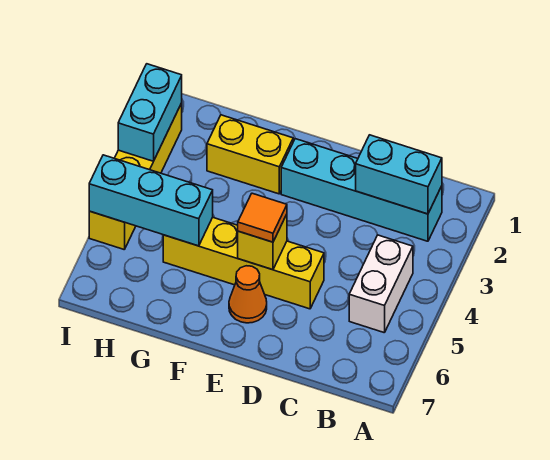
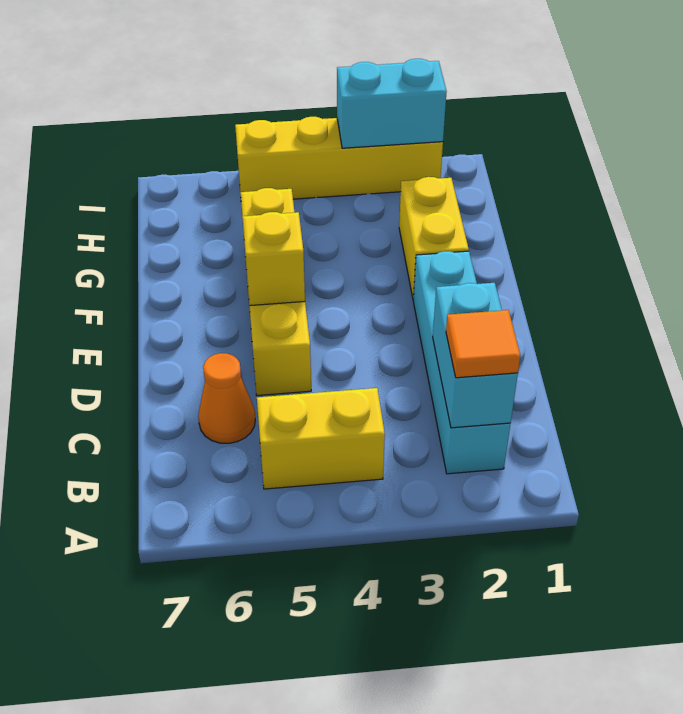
white brick B4:B5 level 1 -> yellow brick B4:B5 level 1
orange tile E5 level 3 -> orange tile B2 level 3
orange cone E6 level 1 -> orange cone C6 level 1
cyan brick G5:I5 level 2 -> none

